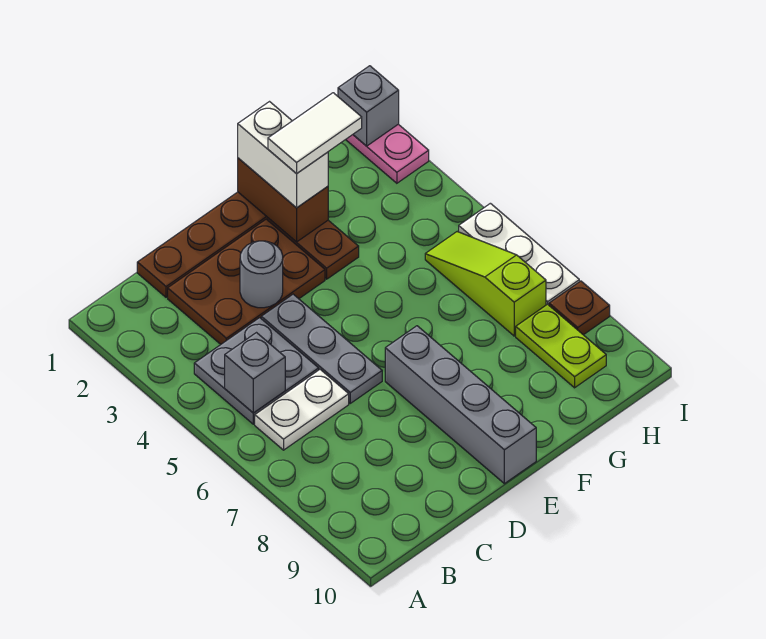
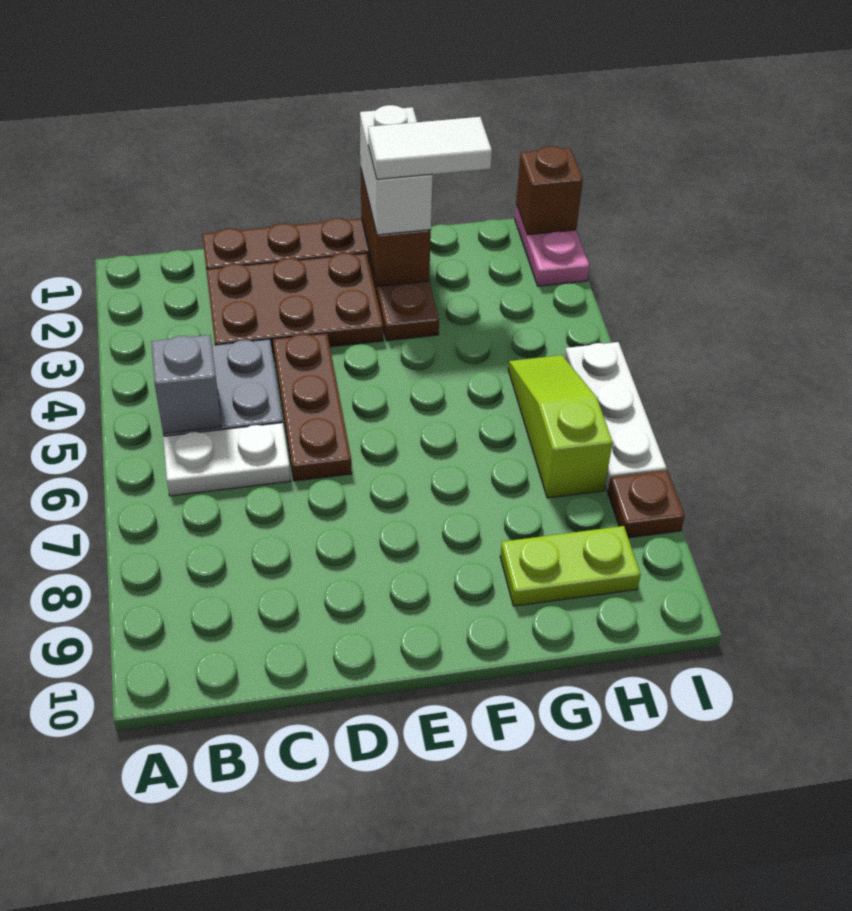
grey round brick D3 level 2 -> none
grey plate D4:D6 level 1 -> brown plate D4:D6 level 1
grey brick E7:E10 level 1 -> none
lime plate H8:H9 level 1 -> lime plate G9:H9 level 1
grey brick I1 level 2 -> brown brick I1 level 2

